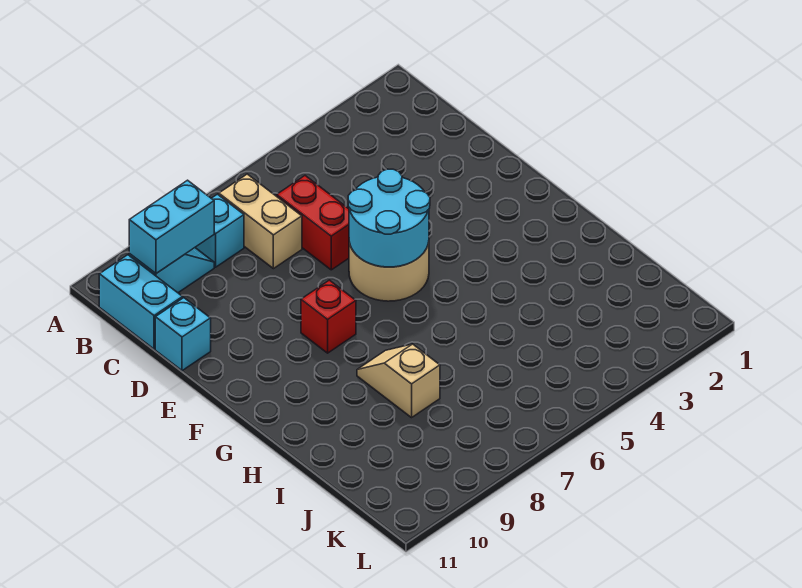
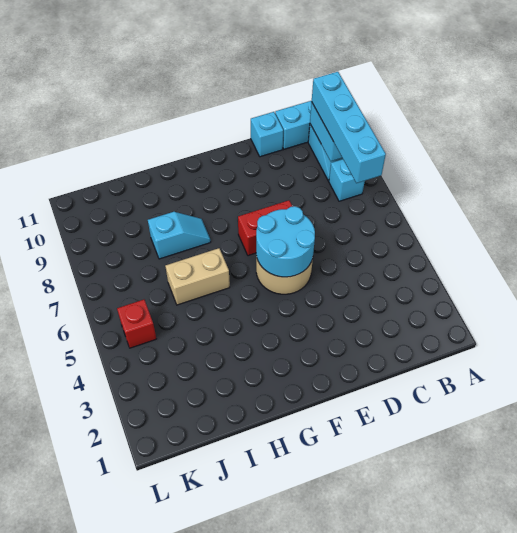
tan brick B7:C7 level 1 -> tan brick H6:I6 level 1
none -> cyan brick B7:B10 level 3
red brick C6:D6 level 1 -> red brick E7:F7 level 1
red brick F8 level 1 -> red brick K5 level 1
tan slope H8:I8 level 1 top I -> cyan slope H8:I8 level 1 top I

